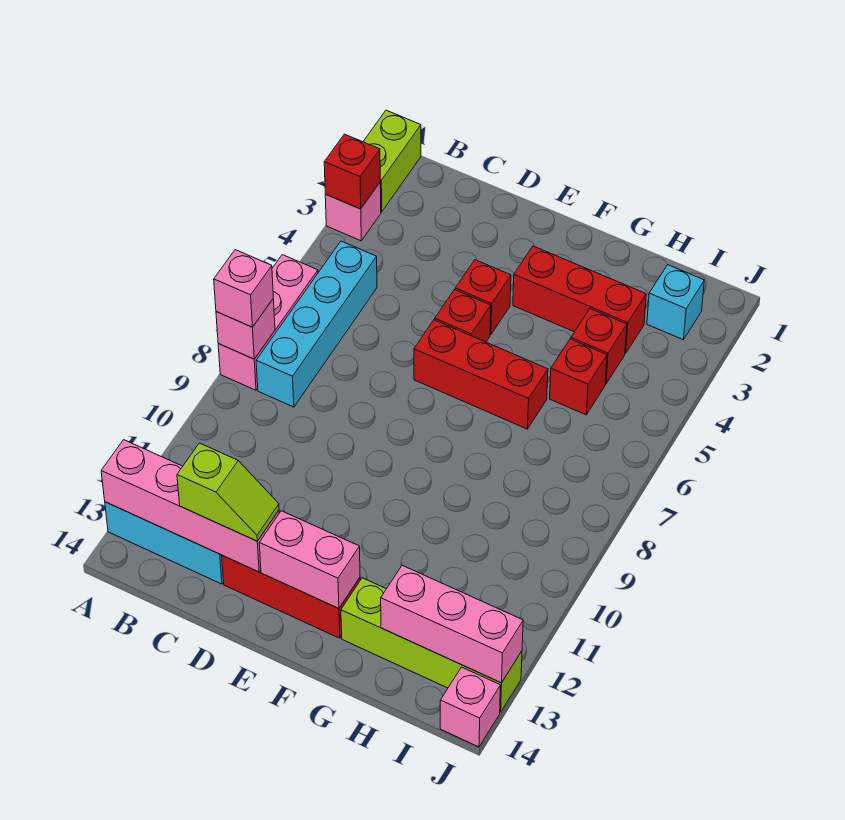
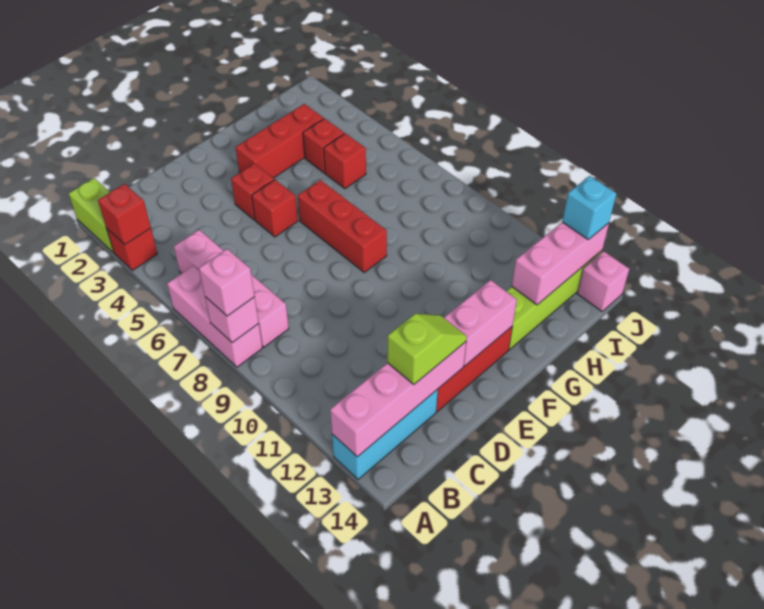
pink brick A3 level 1 -> red brick A3 level 1
cyan brick B5:B8 level 1 -> pink brick B5:B8 level 1
red brick E6:G6 level 1 -> red brick F6:F8 level 1
cyan brick I2 level 1 -> cyan brick J13 level 3

